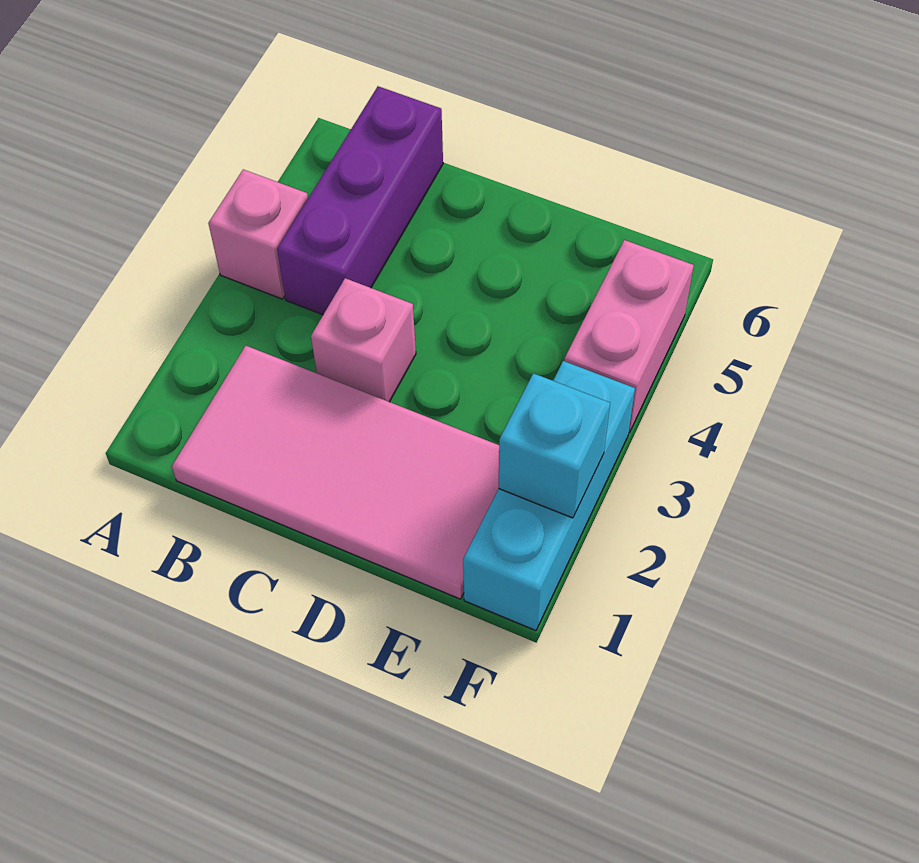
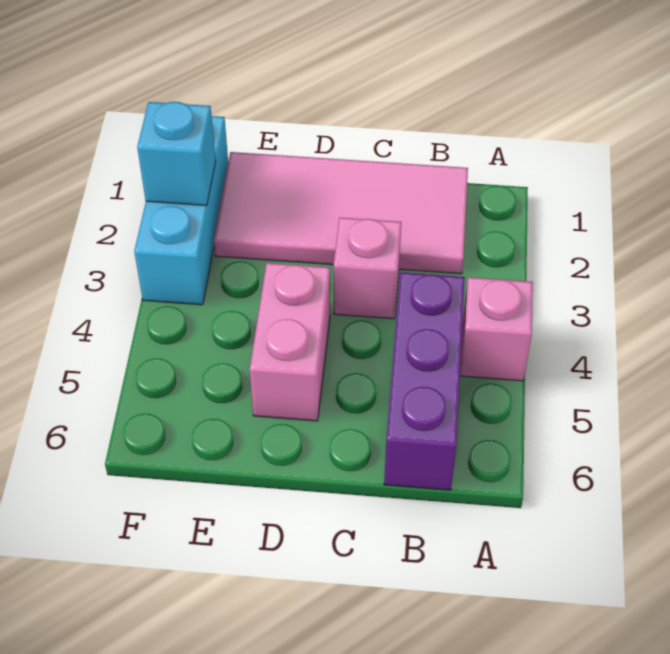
pink brick F4:F5 level 1 -> pink brick D4:D5 level 1

